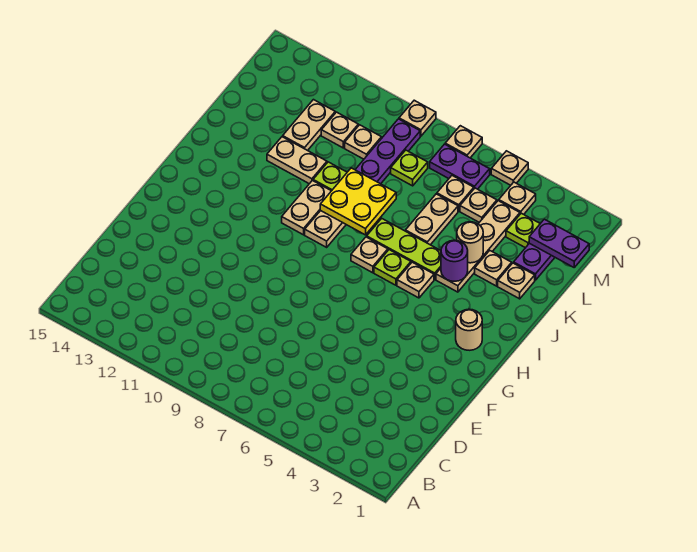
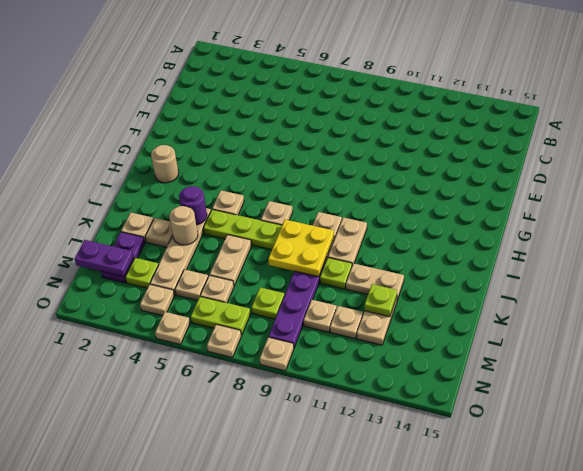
lime plate I6 level 1 -> lime plate L12 level 2
purple plate N6:N7 level 1 -> lime plate N6:N7 level 1

